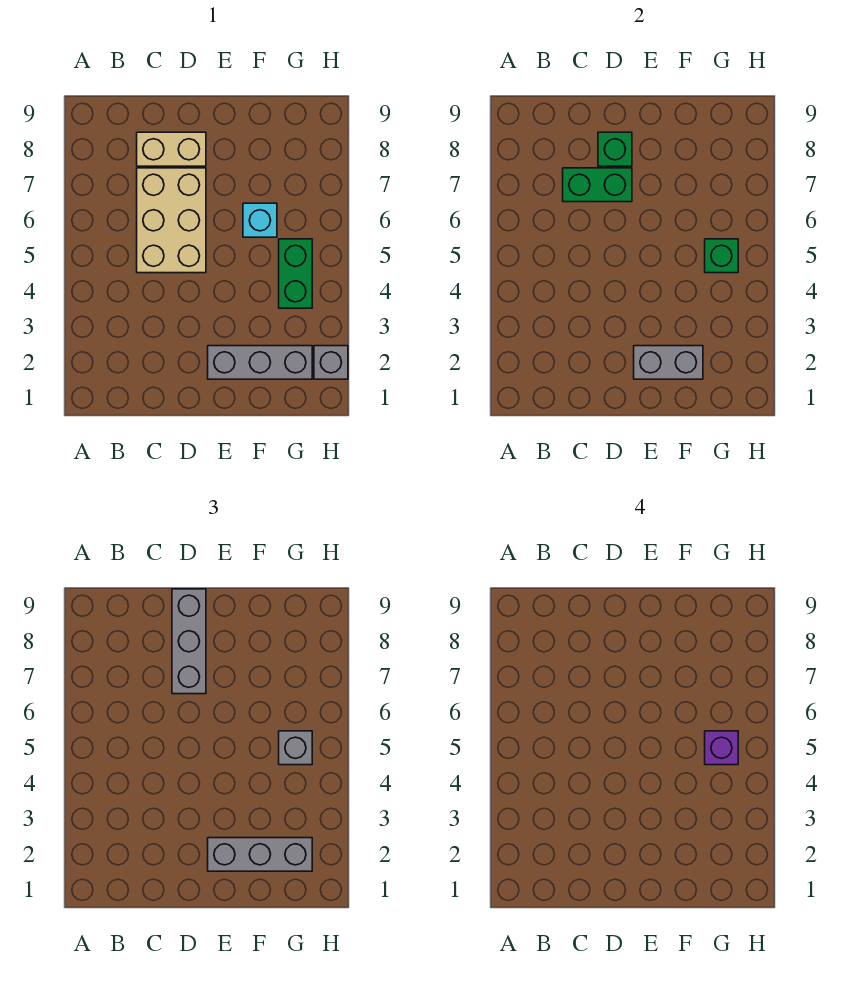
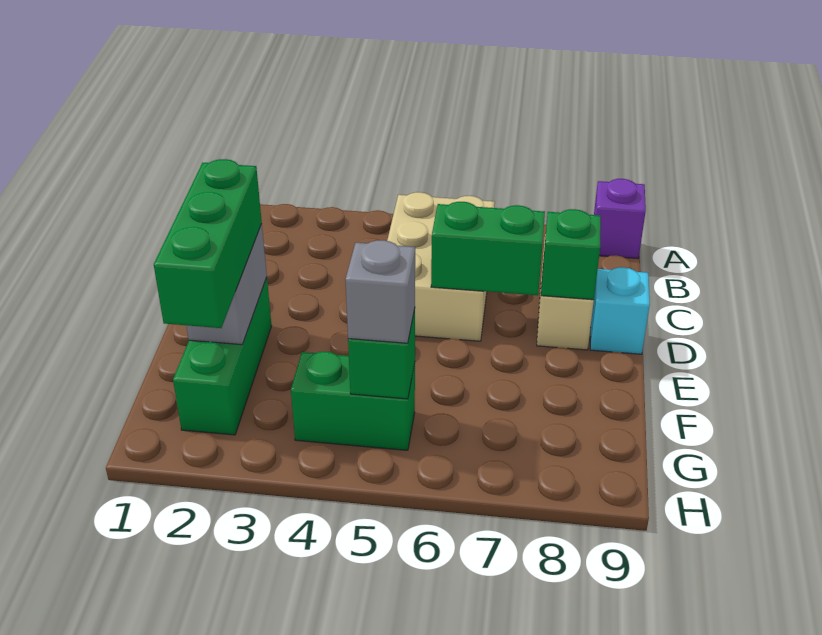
tan brick C5:D7 level 1 -> tan brick B5:D6 level 1
green brick C7:D7 level 2 -> green brick D6:D7 level 2
grey brick D7:D9 level 3 -> none
grey brick E2:G2 level 1 -> green brick E2:G2 level 1
grey brick E2:G2 level 3 -> green brick E2:G2 level 3
cyan brick F6 level 1 -> cyan brick D9 level 1
purple brick G5 level 4 -> purple brick A9 level 1
grey brick H2 level 1 -> none

